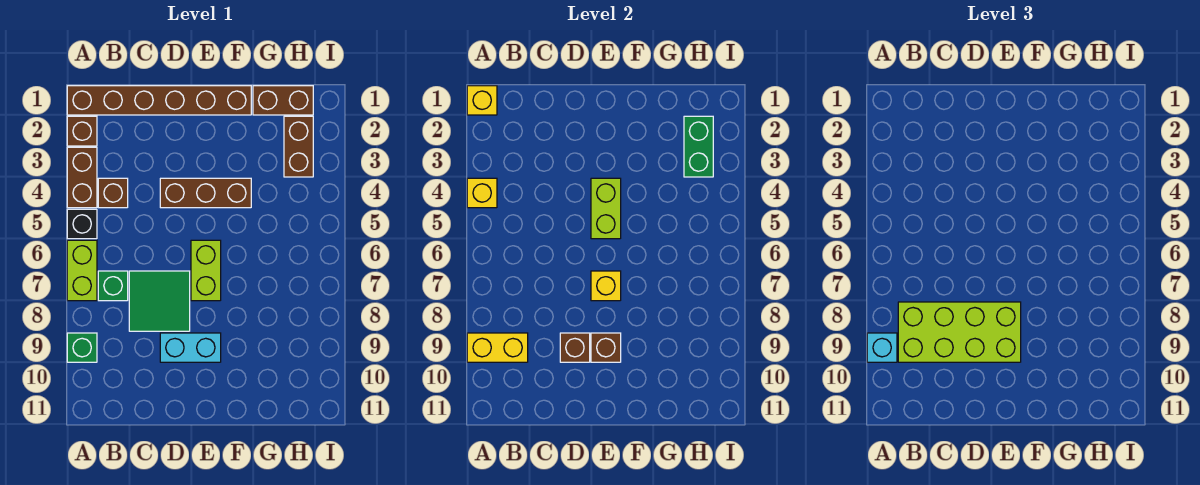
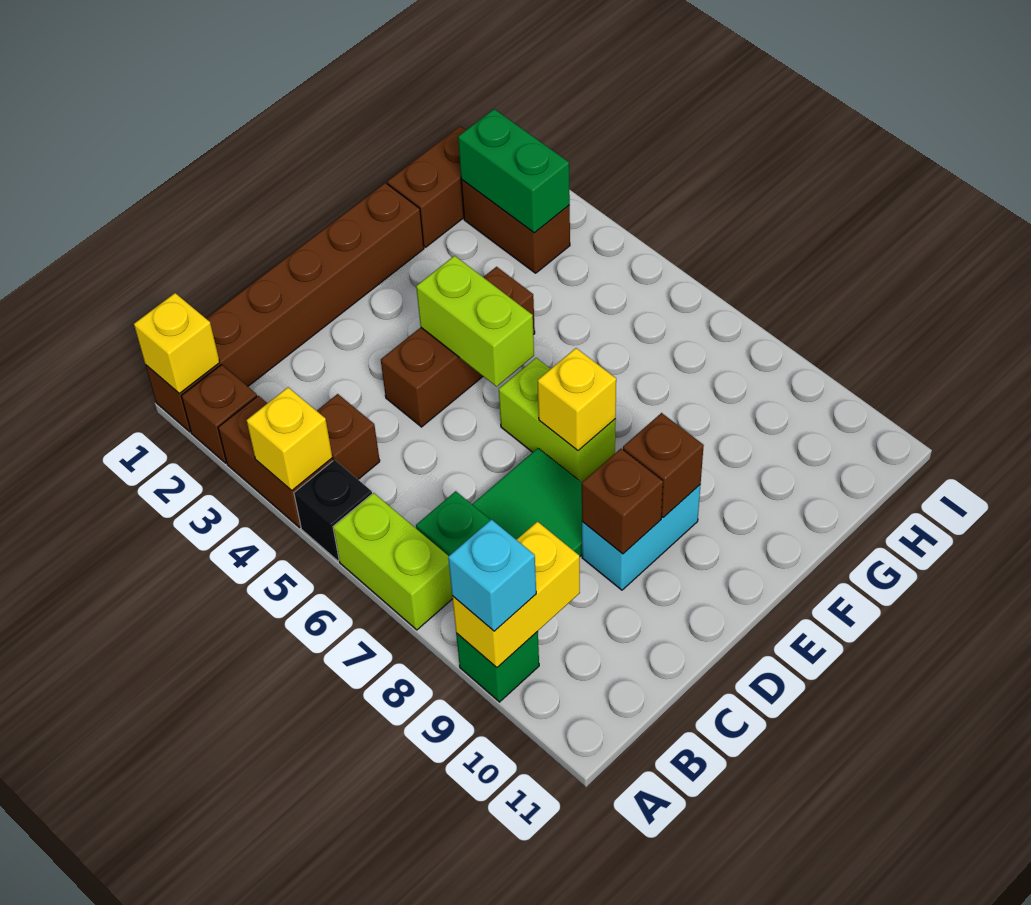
lime brick B8:E9 level 3 -> none

